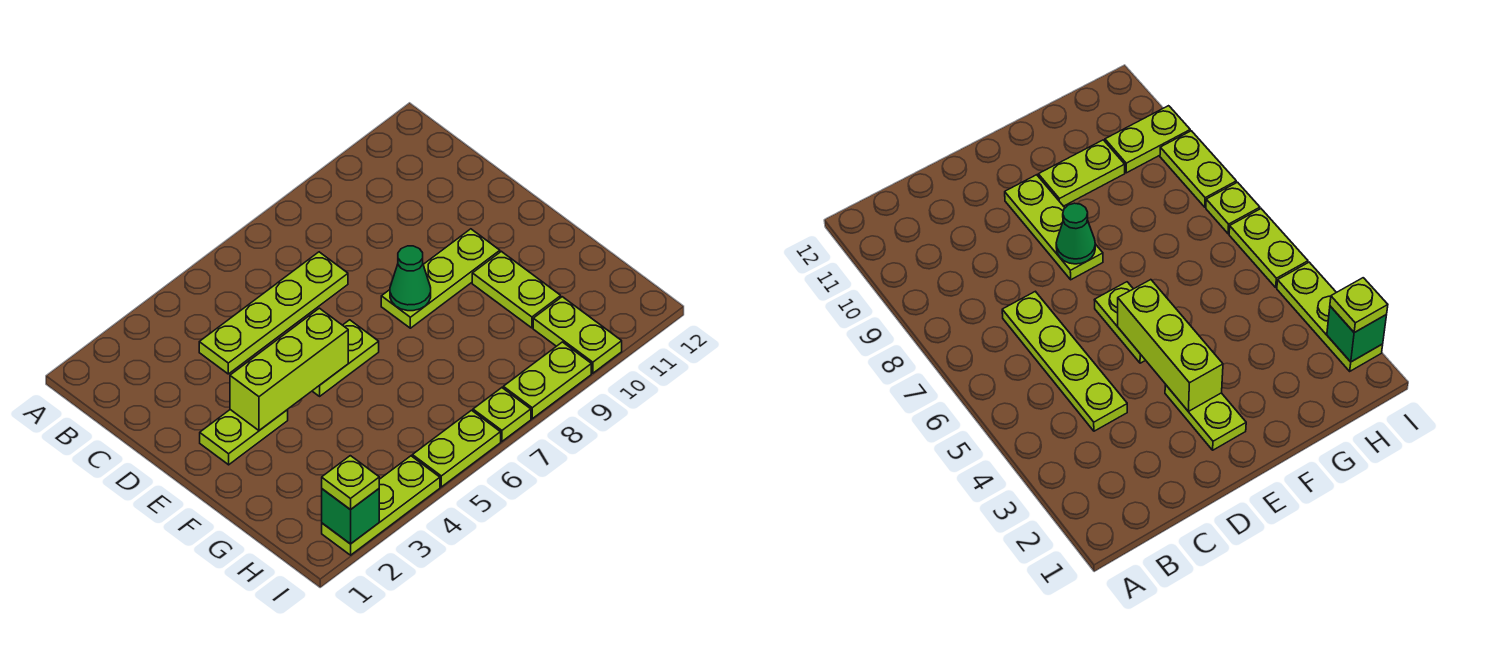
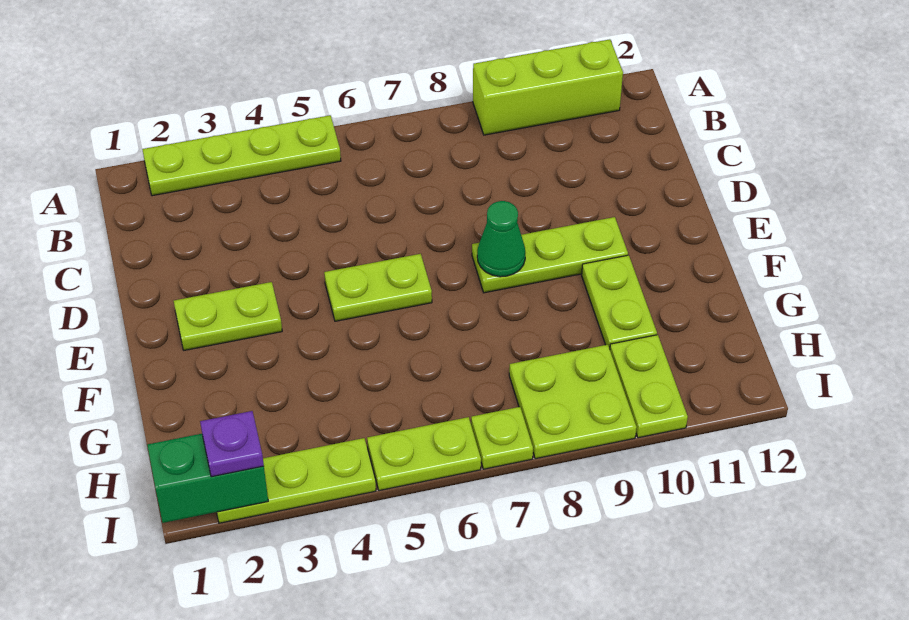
lime plate C4:C7 level 1 -> lime plate A2:A5 level 1
lime brick E3:E5 level 2 -> lime brick A9:A11 level 1
green brick I2 level 2 -> green brick I1:I2 level 2
lime plate I2 level 3 -> purple plate I2 level 3
lime plate I8:I9 level 1 -> lime plate H8:I9 level 1

